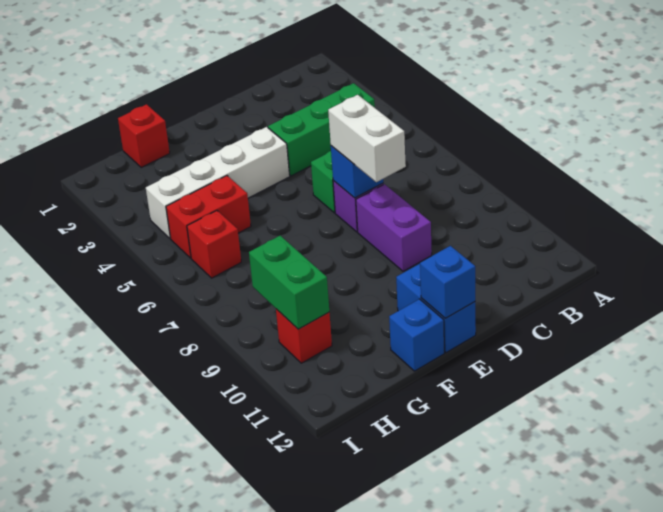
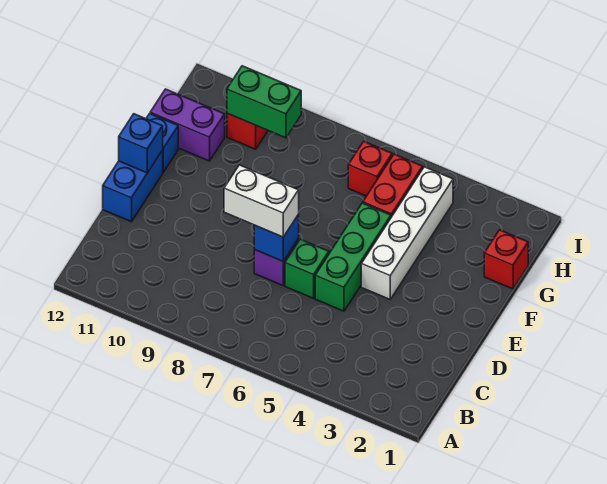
green brick B4:D4 level 1 -> green brick D5:F5 level 1
purple brick D8:D9 level 1 -> purple brick G11:G12 level 1
blue brick E11:E12 level 1 -> blue brick D12:E12 level 1

